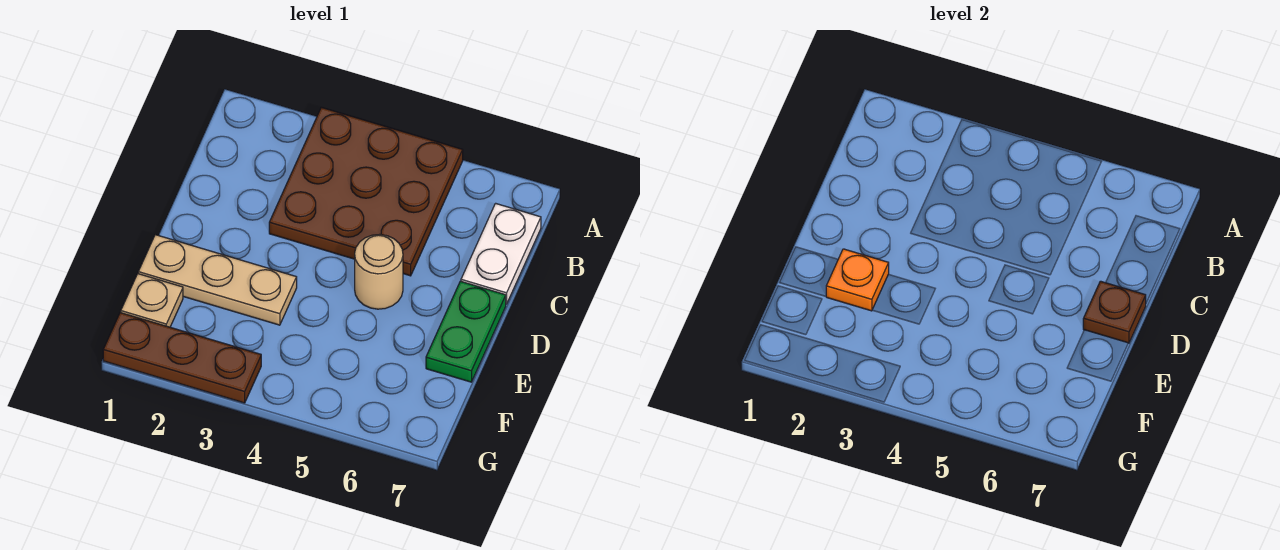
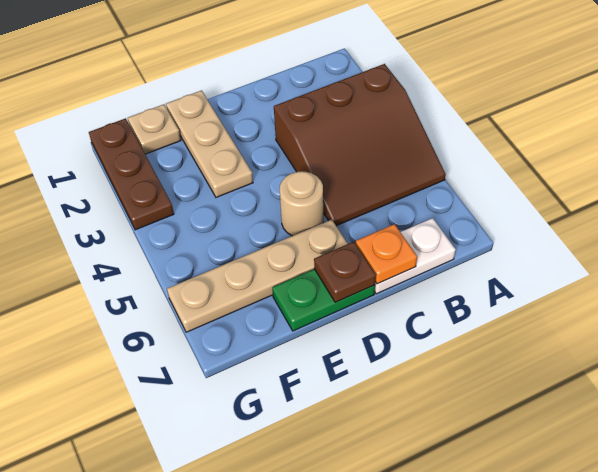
brown plate A3:C5 level 1 -> brown slope A3:C5 level 1 top 3
none -> tan plate D6:G6 level 1
orange plate E2 level 2 -> orange plate C7 level 2

